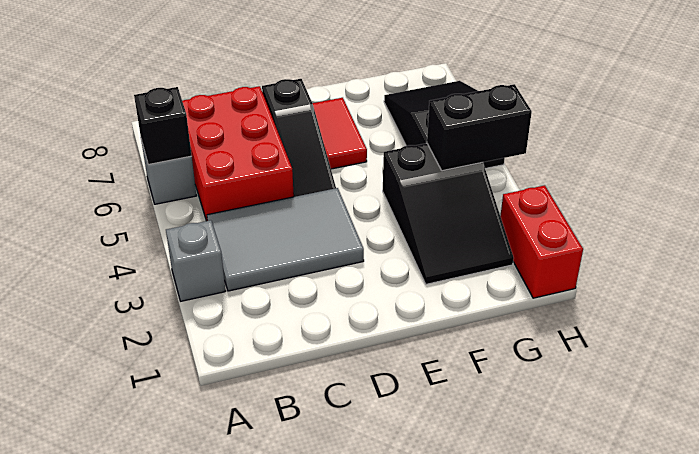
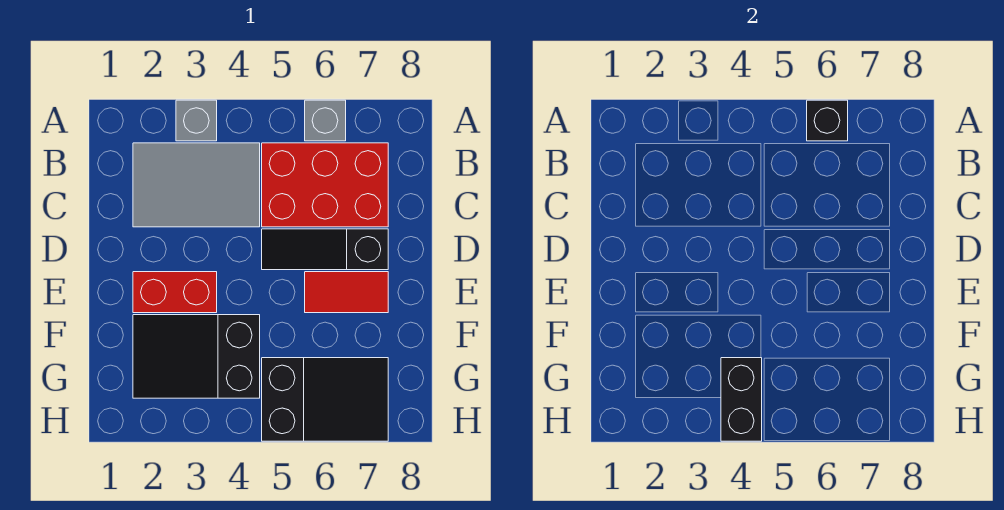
grey tile B3:D4 level 1 -> grey tile B2:C4 level 1
red brick H1:H2 level 1 -> red brick E2:E3 level 1

